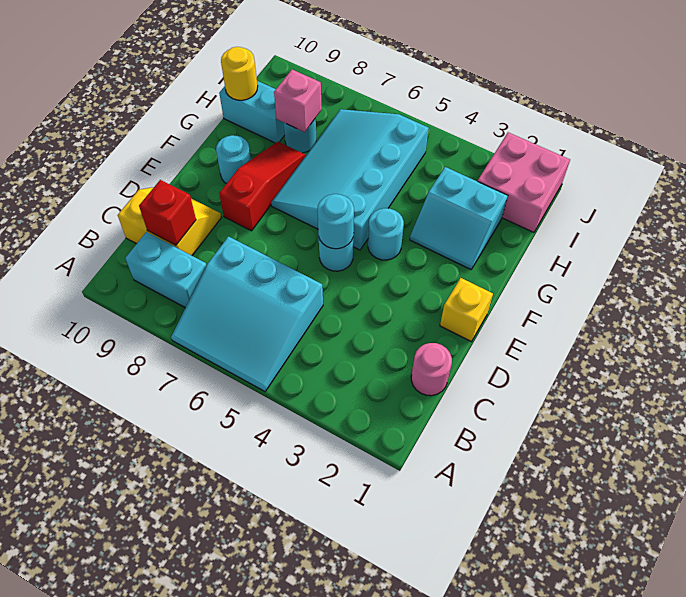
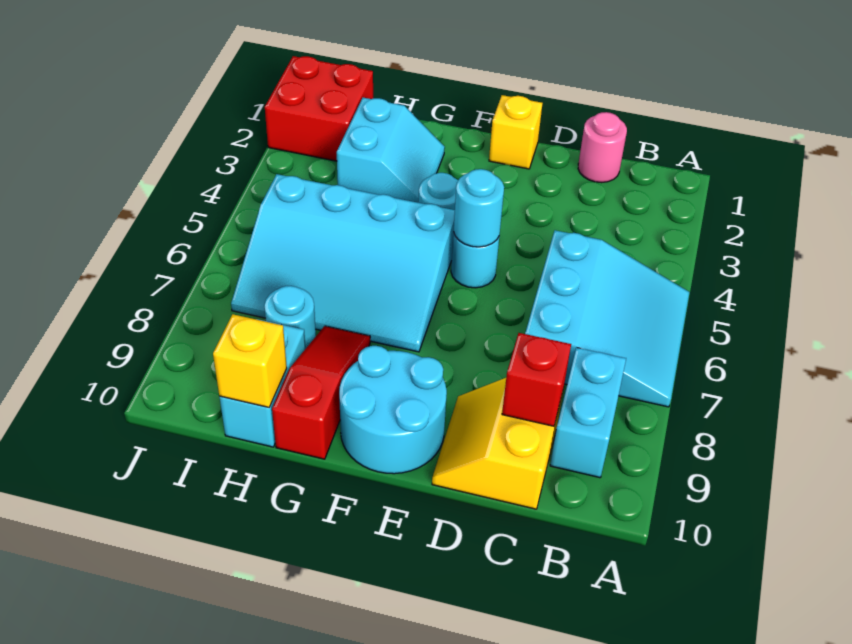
red slope E8:G8 level 1 top E -> red slope G8:G10 level 1 top 10
cyan round brick F9 level 1 -> cyan round brick E9:F10 level 1
pink brick H8 level 2 -> none
yellow round brick H10 level 2 -> yellow brick H10 level 2
pink brick I1:J2 level 1 -> red brick I1:J2 level 1

